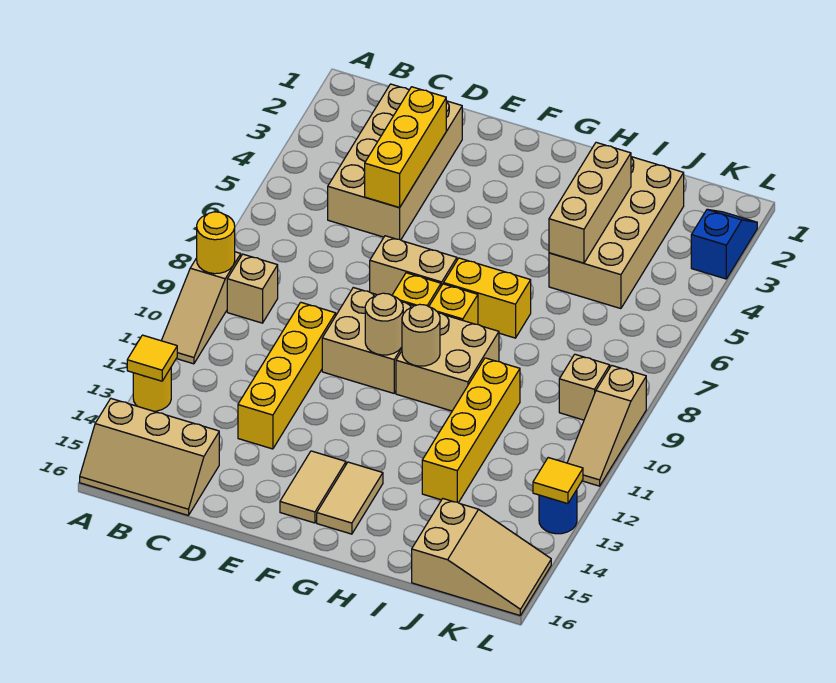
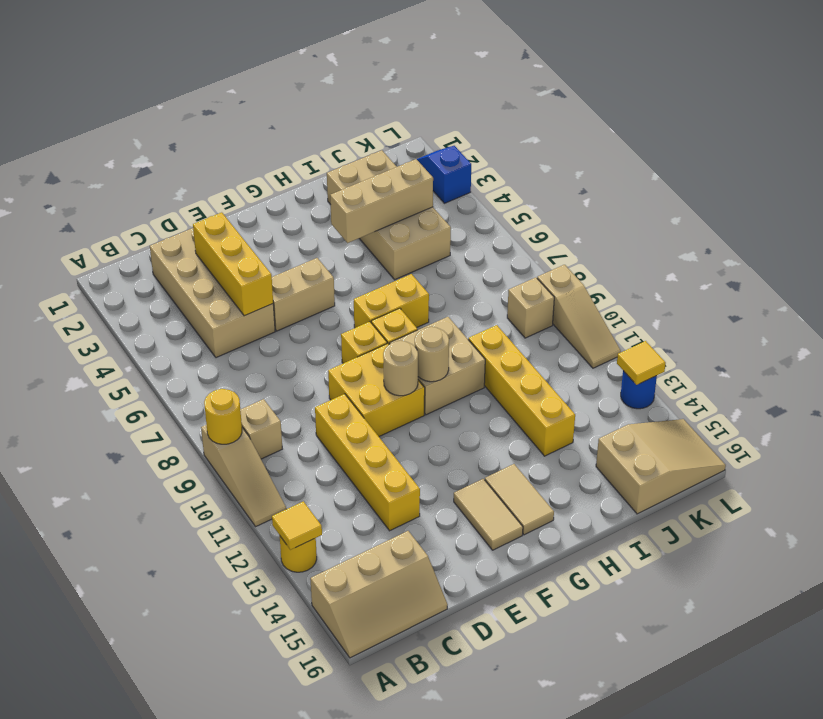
tan brick E7:F7 level 1 -> tan brick E5:F5 level 1
tan brick E9:F10 level 1 -> yellow brick E9:F10 level 1
tan brick I3:I5 level 2 -> tan brick H4:J4 level 2

